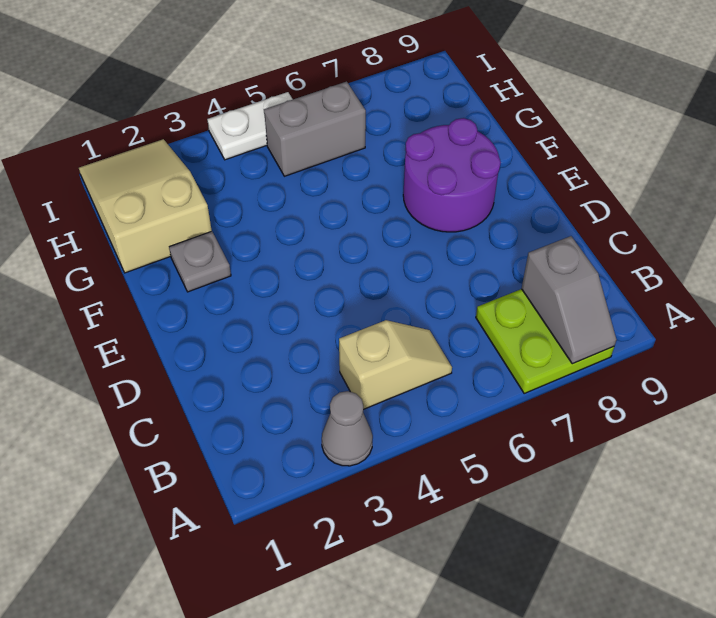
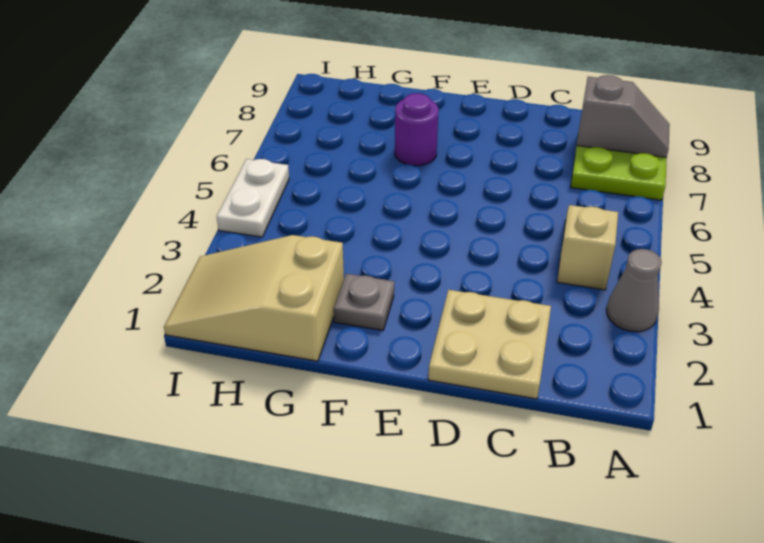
none -> tan plate C1:D2 level 1
purple round brick E7:F8 level 1 -> purple round brick F7 level 1
grey brick H5:H6 level 1 -> none

